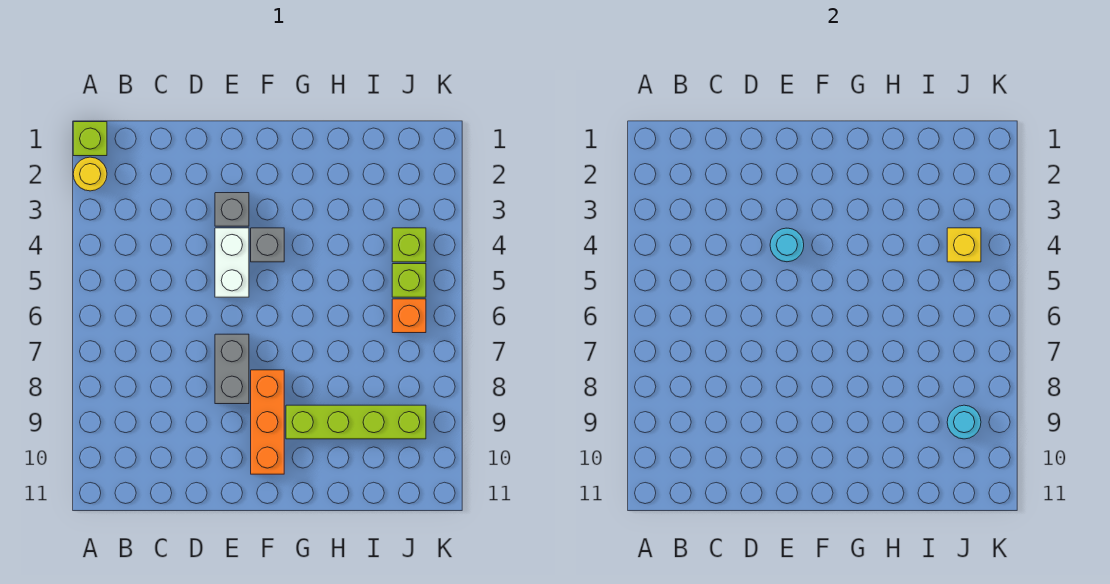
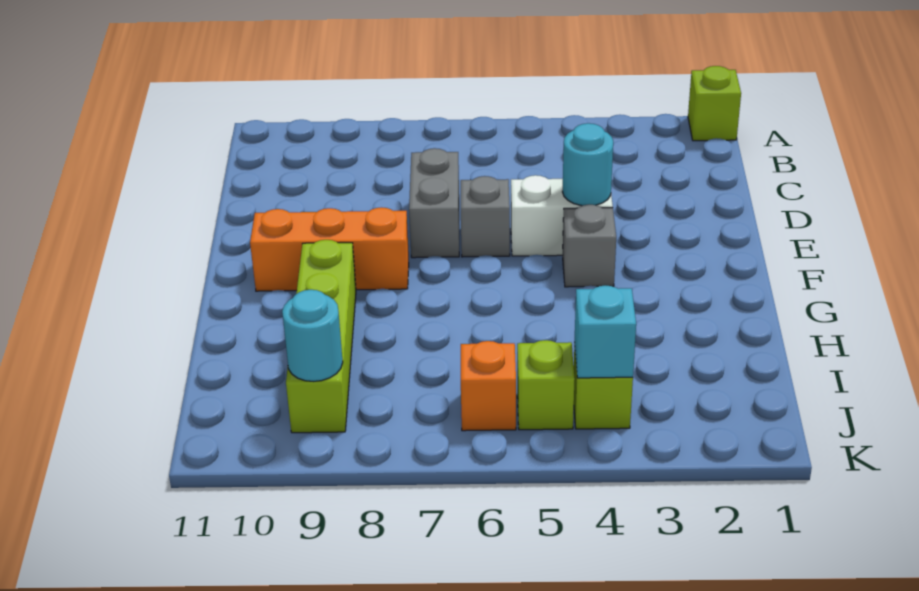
yellow round brick A2 level 1 -> none
grey brick E3 level 1 -> grey brick E6 level 1
grey brick E7:E8 level 1 -> grey brick D7:E7 level 1
yellow brick J4 level 2 -> cyan brick J4 level 2

